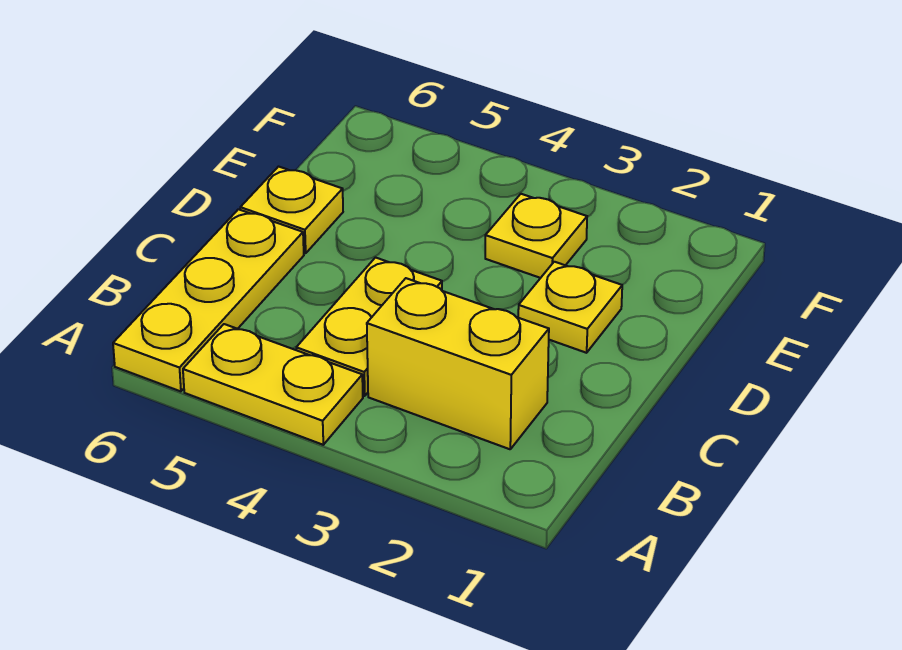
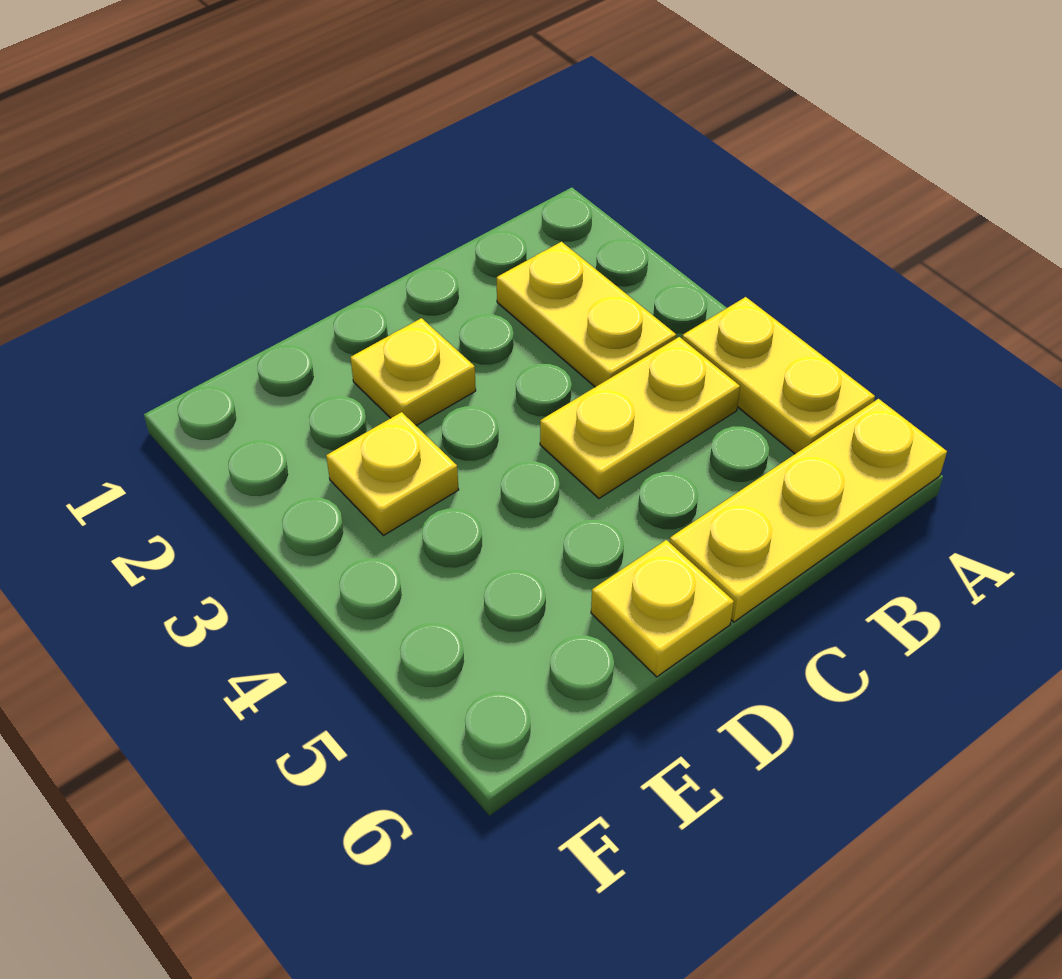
yellow brick B2:B3 level 1 -> yellow plate B2:B3 level 1

